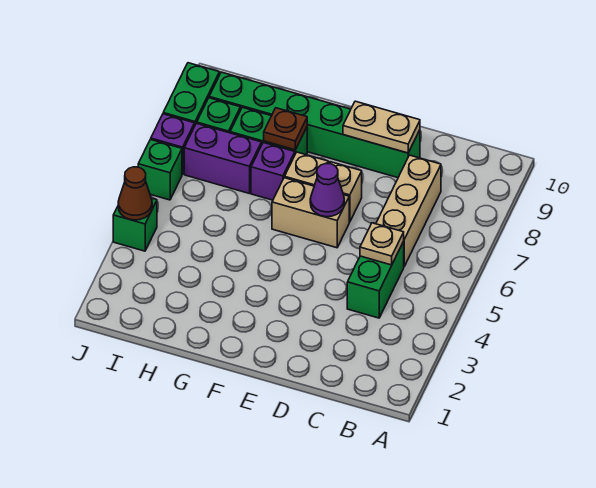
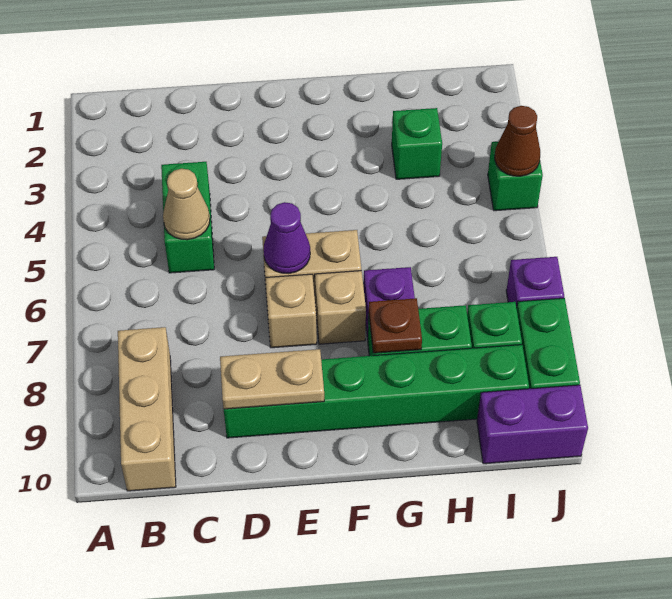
tan plate C5 level 2 -> tan cone C5 level 2
tan brick C6:C8 level 1 -> tan brick B8:B10 level 1
purple brick H7:I7 level 1 -> purple brick I10:J10 level 1
green brick J6 level 1 -> green brick H3 level 1

